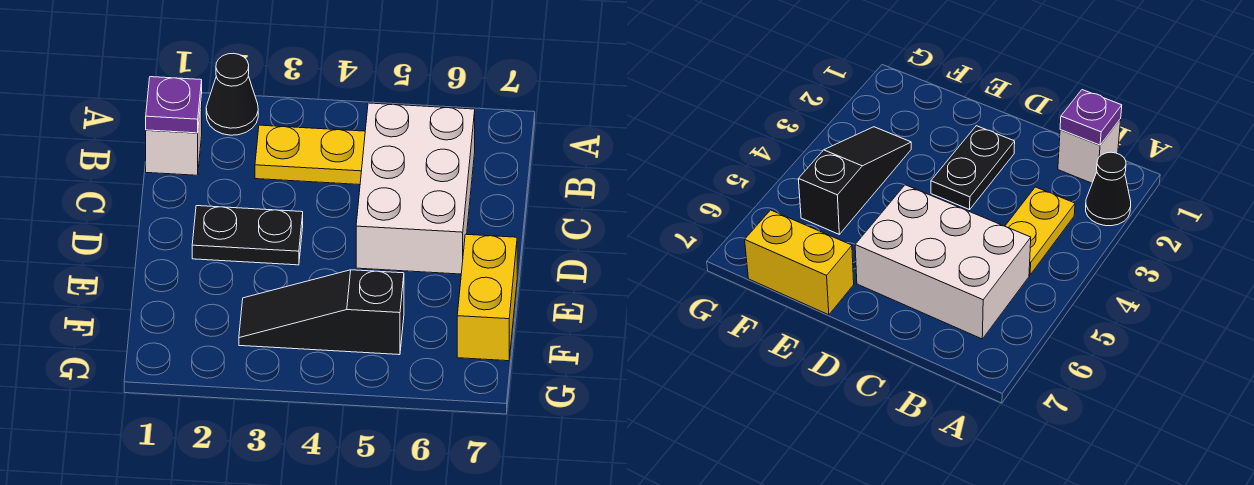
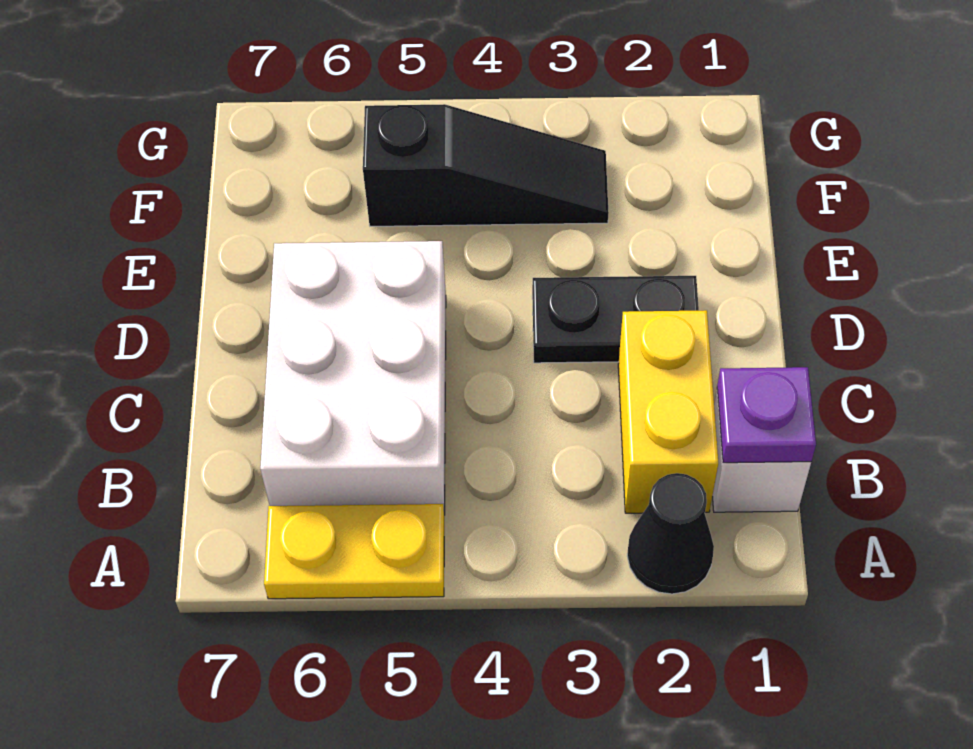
yellow plate B3:B4 level 1 -> yellow plate A5:A6 level 1
yellow brick E7:F7 level 1 -> yellow brick B2:C2 level 1

